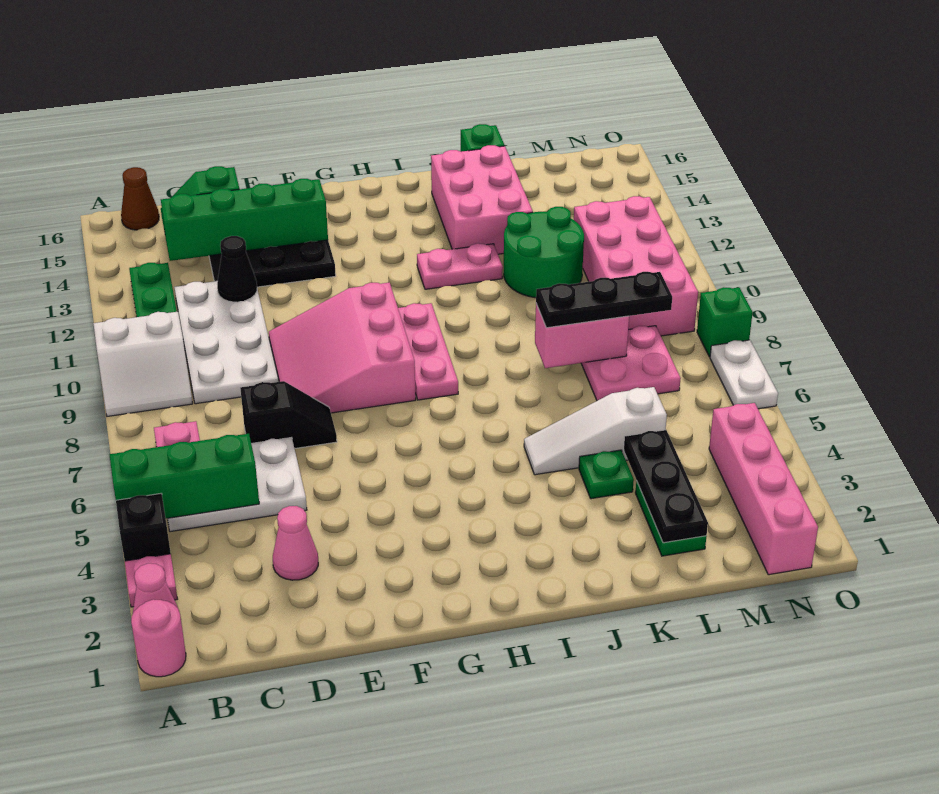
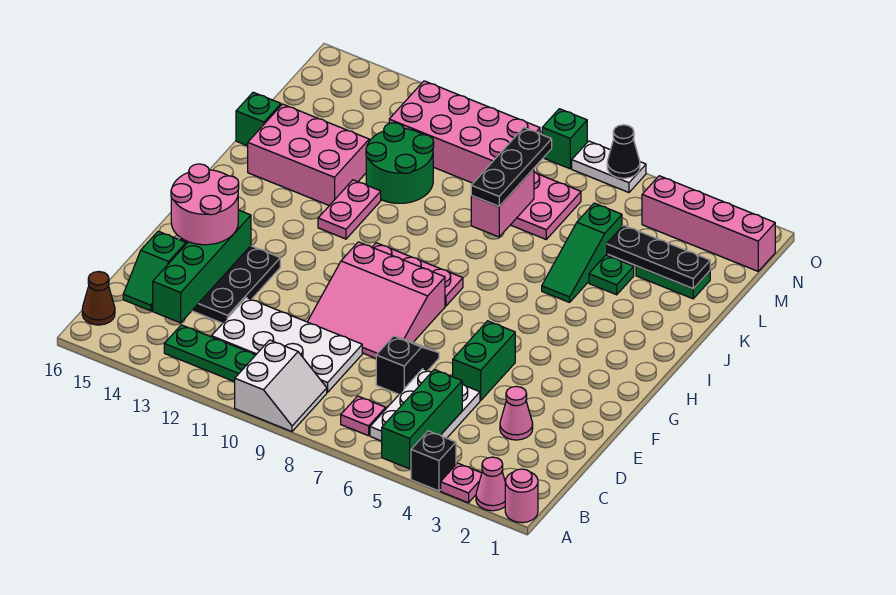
black cone D12 level 2 -> black cone O6 level 2
none -> green brick E5:F5 level 1
none -> pink round brick E14:F15 level 3
white slope J5:L5 level 1 top L -> green slope J5:L5 level 1 top L

